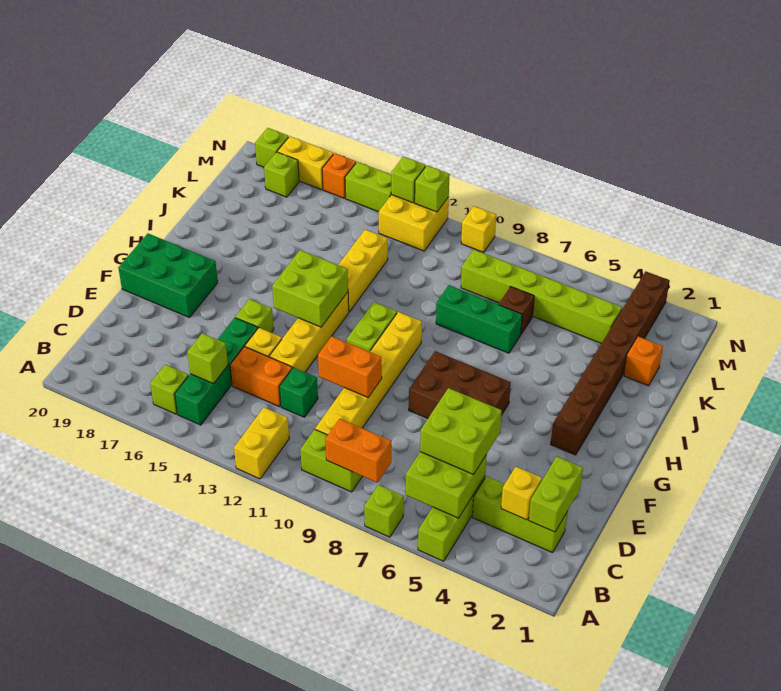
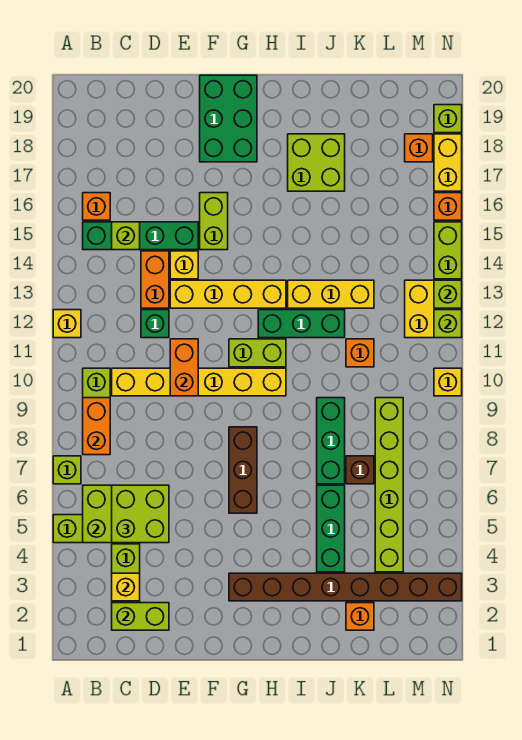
yellow brick A12:B12 level 1 -> yellow brick A12 level 1
lime brick B16 level 1 -> orange brick B16 level 1
brown brick F6:G8 level 1 -> brown brick G6:G8 level 1
lime brick F15 level 1 -> lime brick F15:F16 level 1
lime brick G13:H14 level 2 -> lime brick I17:J18 level 1
none -> green brick H12:J12 level 1
none -> green brick J4:J6 level 1
none -> orange brick K11 level 1
lime brick M18 level 1 -> orange brick M18 level 1

